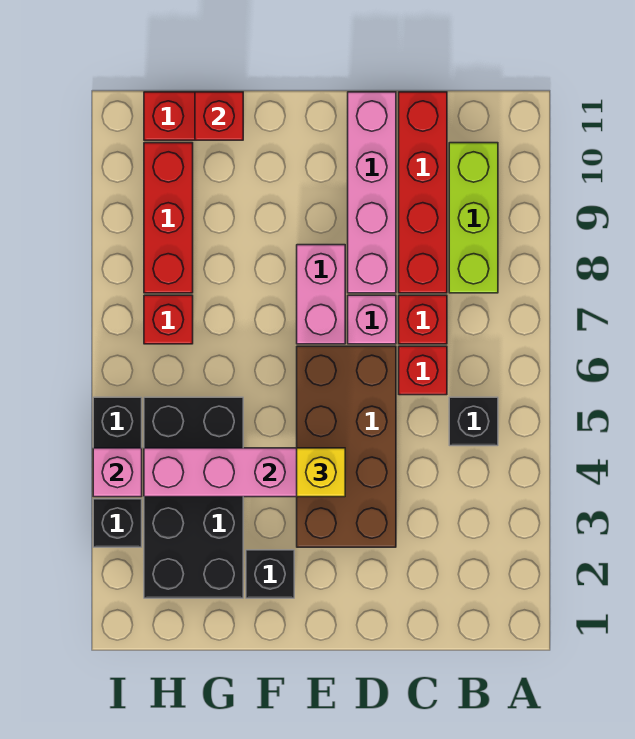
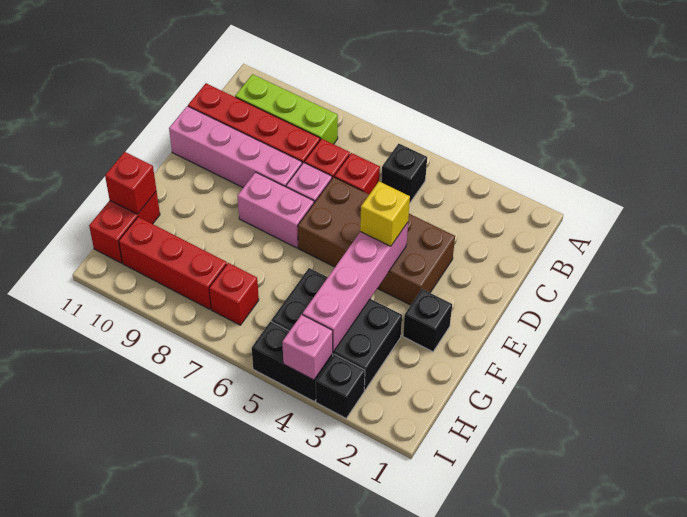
black brick G2:H5 level 1 -> black brick G3:H5 level 1

